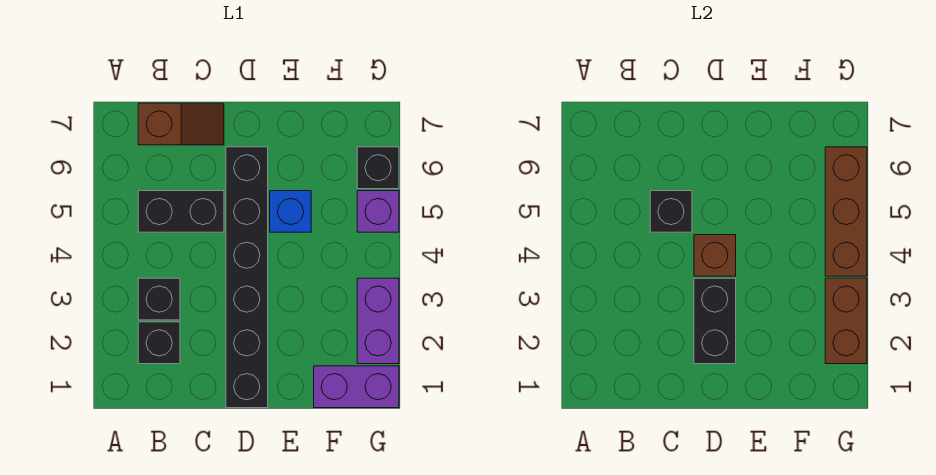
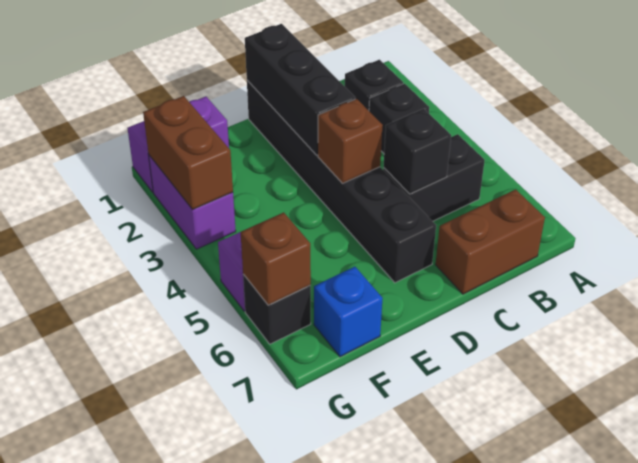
brown slope B7:C7 level 1 top B -> brown brick B7:C7 level 1
black brick D2:D3 level 2 -> black brick D1:D3 level 2
blue brick E5 level 1 -> blue brick F7 level 1
brown brick G4:G6 level 2 -> brown brick G6 level 2

